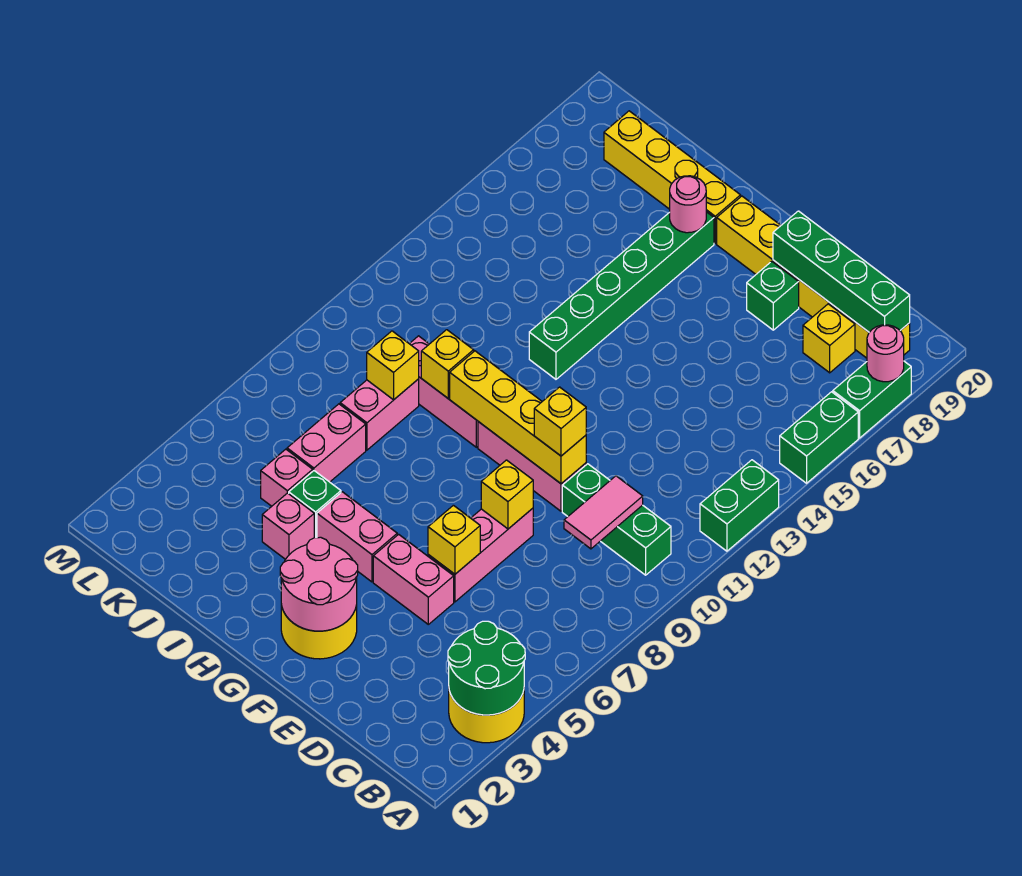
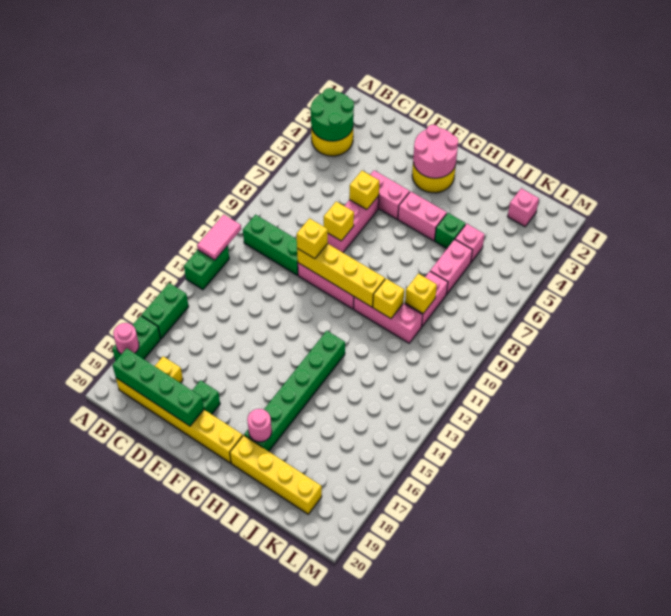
pink tile C9:C10 level 2 -> pink tile A11:A12 level 2
pink brick I4 level 1 -> pink brick K2 level 1

